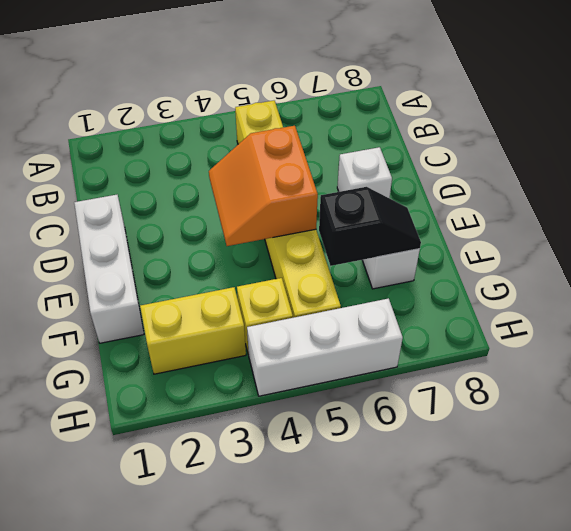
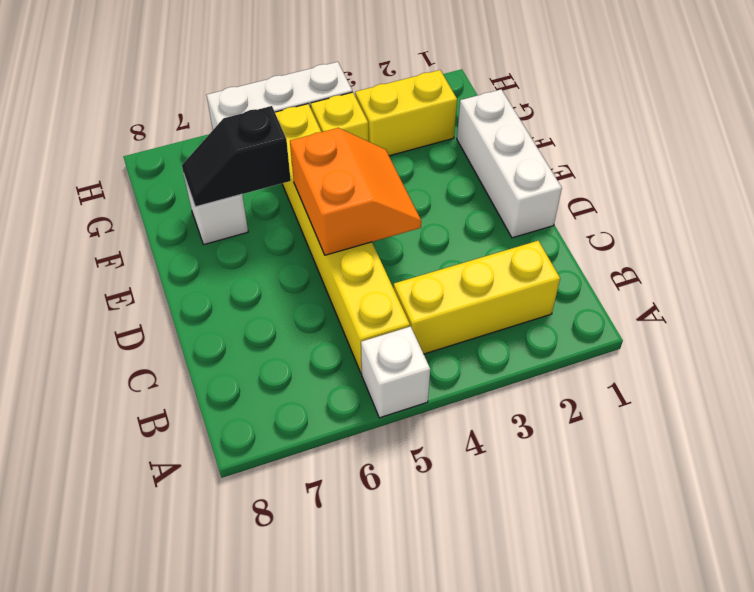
none -> yellow brick B2:B4 level 1
white brick D7 level 1 -> white brick A5 level 1

